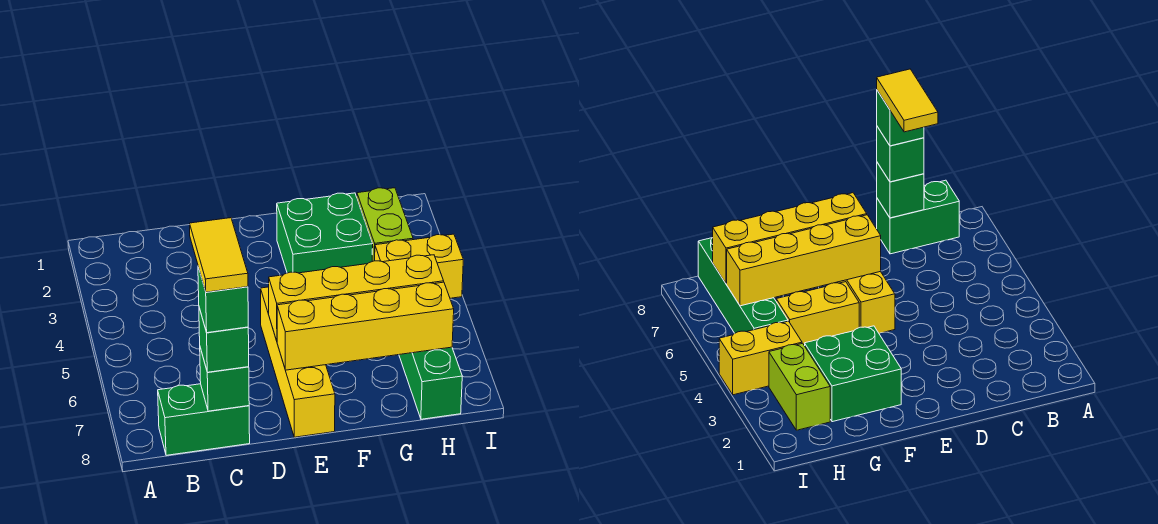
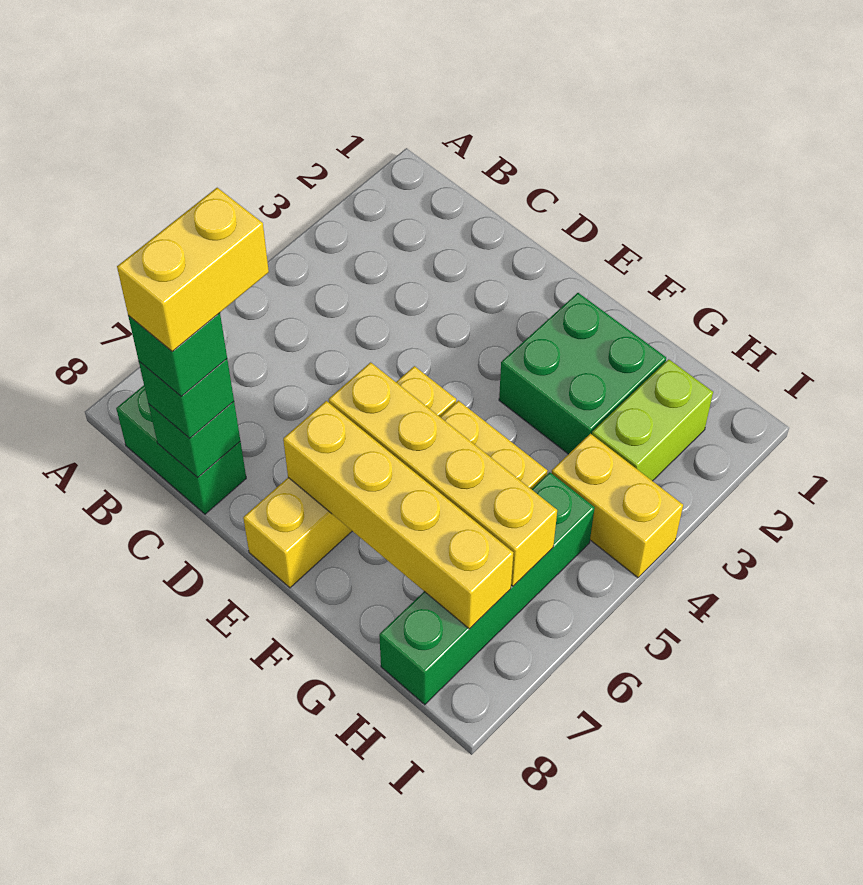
yellow tile C7:C8 level 5 -> yellow brick C7:C8 level 5

